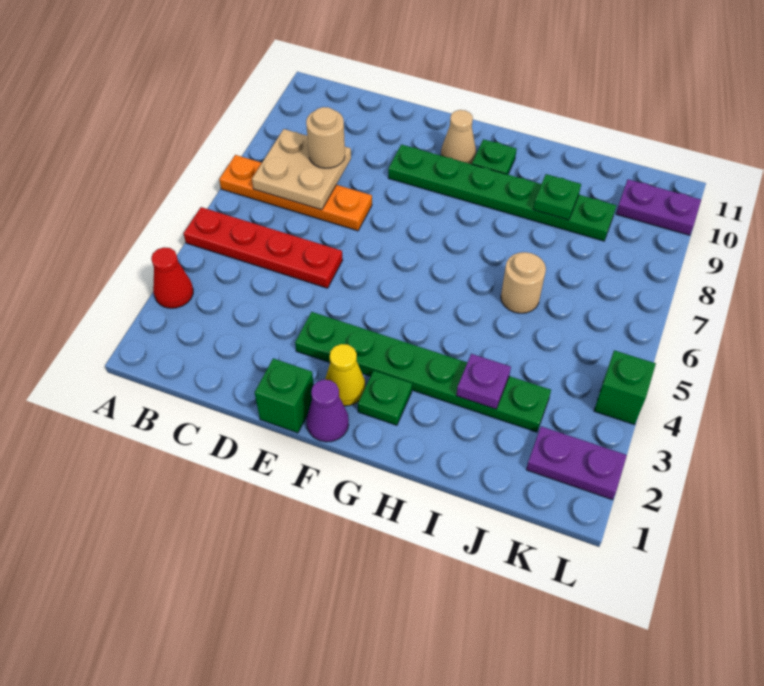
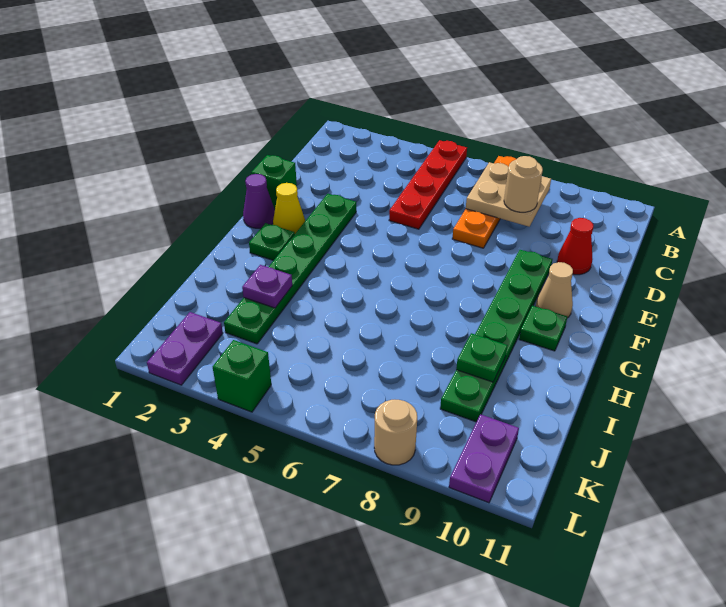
red cone A3 level 1 -> red cone D10 level 1
tan round brick I6 level 1 -> tan round brick L8 level 1

